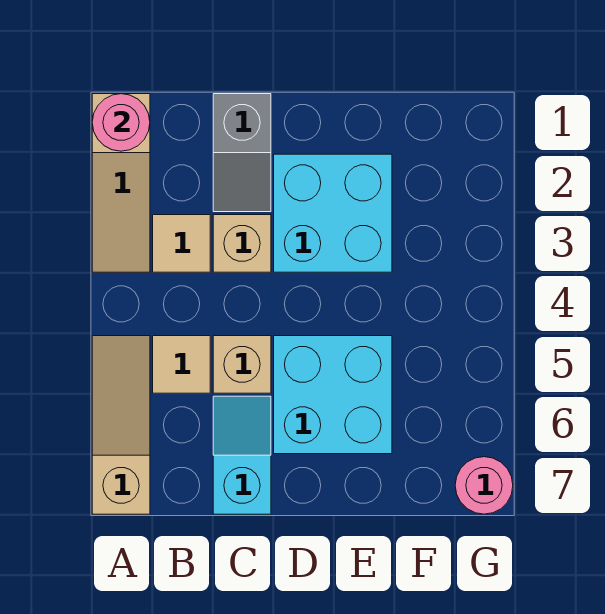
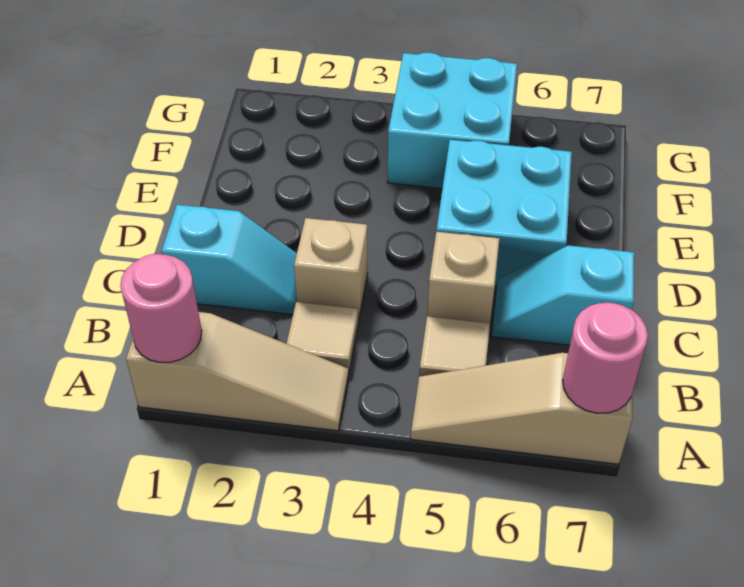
grey slope C1:C2 level 1 top 1 -> cyan slope C1:C2 level 1 top 1
cyan brick D2:E3 level 1 -> cyan brick F4:G5 level 1
pink round brick G7 level 1 -> pink round brick A7 level 2

